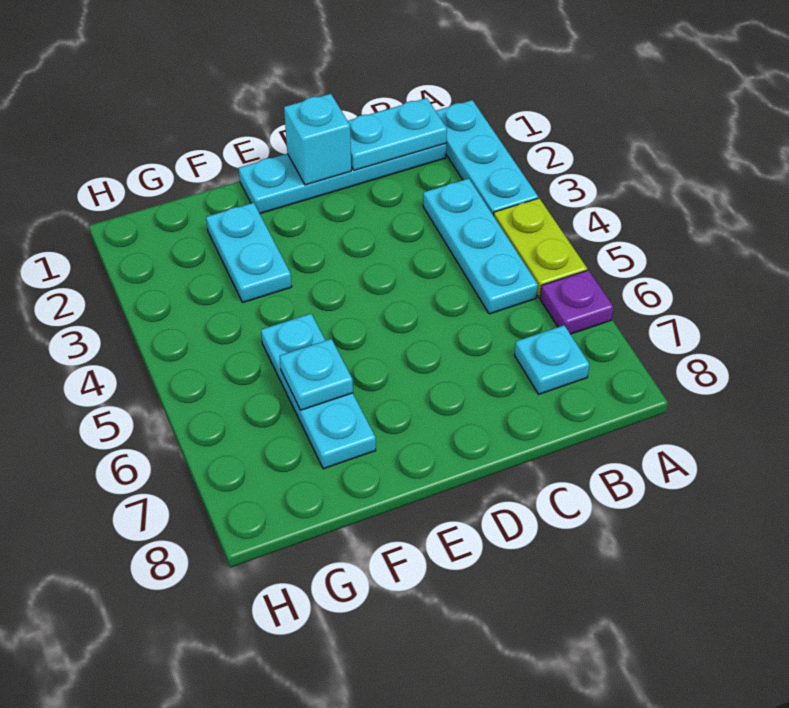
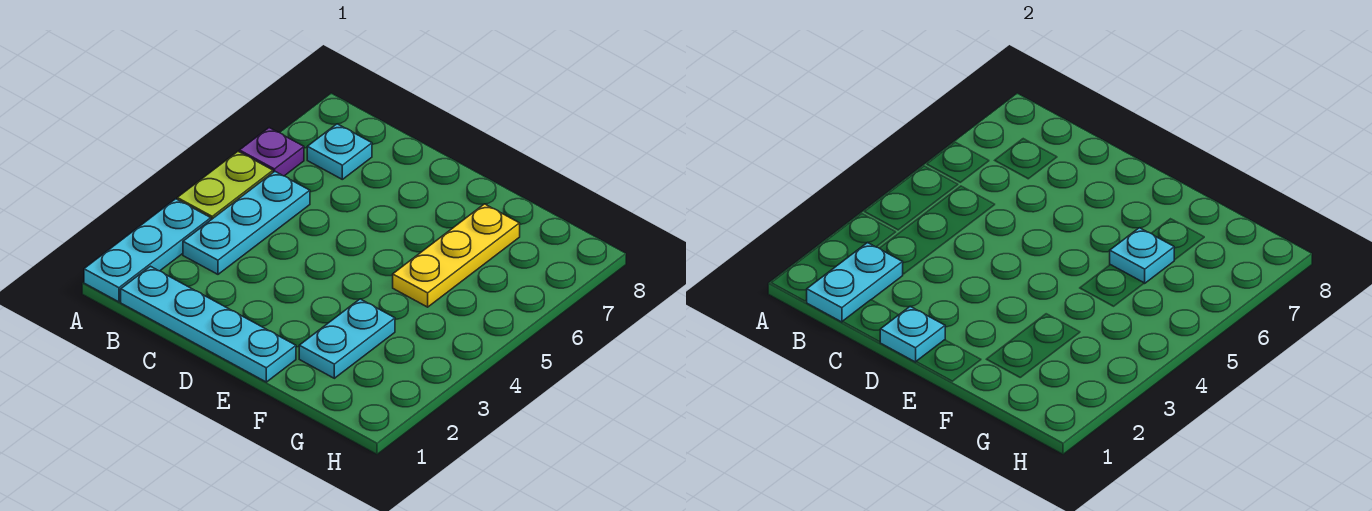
cyan plate B1:C1 level 2 -> cyan plate B1:B2 level 2
cyan brick D1 level 2 -> cyan plate D1 level 2
cyan plate F5:F7 level 1 -> yellow plate F5:F7 level 1

